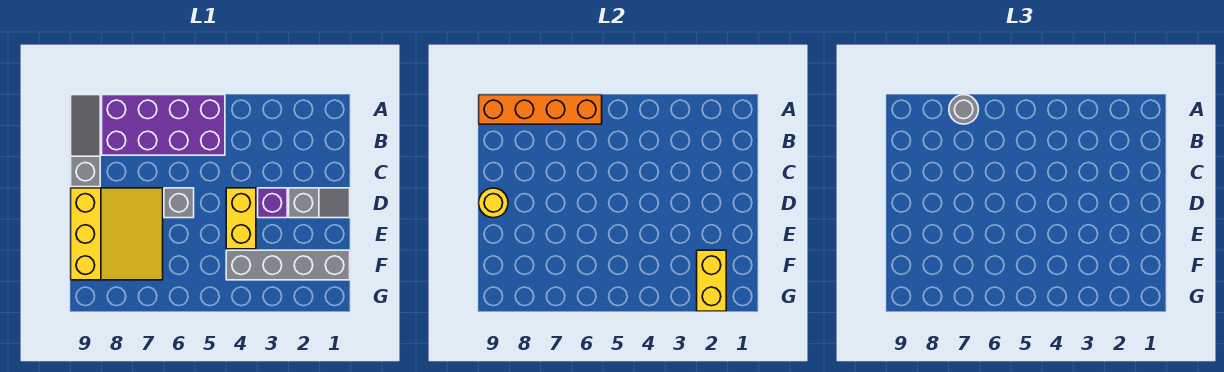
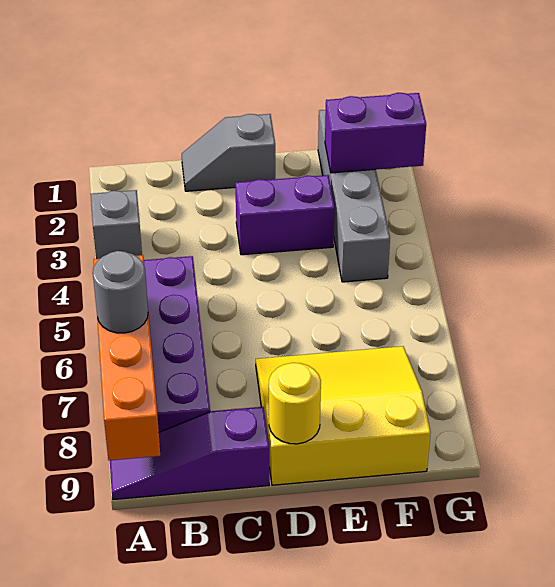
grey slope A9:C9 level 1 top C -> purple slope A9:C9 level 1 top C
grey slope D1:D2 level 1 top 2 -> grey slope C1:D1 level 1 top D
purple brick D3 level 1 -> purple brick D3:E3 level 1
yellow brick D4:E4 level 1 -> none
grey brick D6 level 1 -> grey brick A3 level 1
yellow brick F2:G2 level 2 -> purple brick F2:G2 level 2

